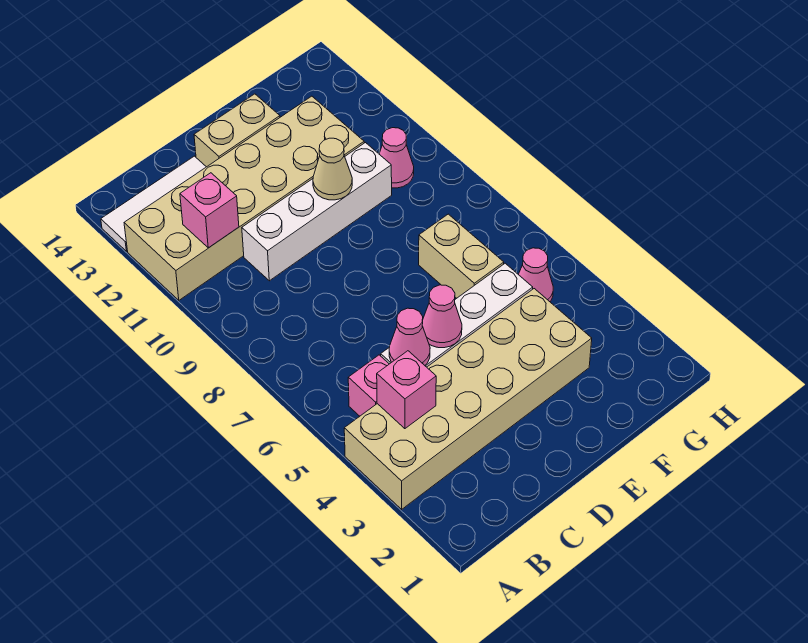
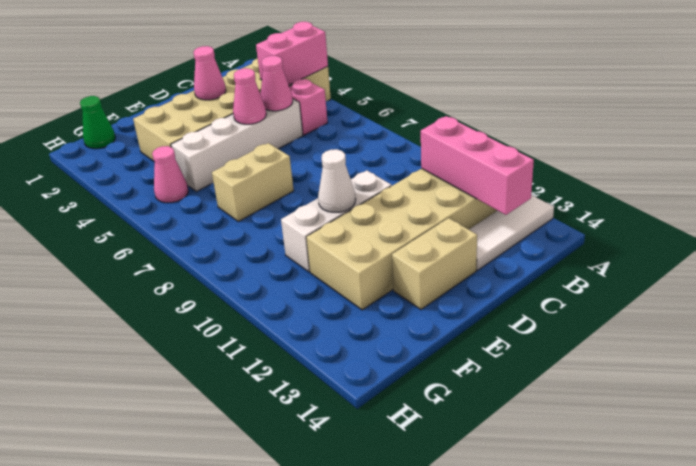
pink brick B4 level 2 -> pink brick A4:B4 level 2
pink brick B11 level 2 -> pink brick B11:B13 level 2
white brick C10:F10 level 1 -> white brick D10:F10 level 1
tan cone E10 level 2 -> white cone E10 level 2
tan brick F6:F7 level 1 -> tan brick E7:F7 level 1
none -> green cone G1 level 1
pink cone G10 level 1 -> pink cone D3 level 2

